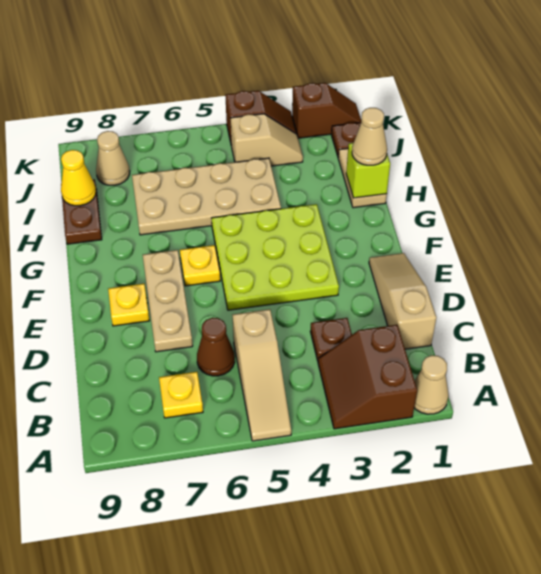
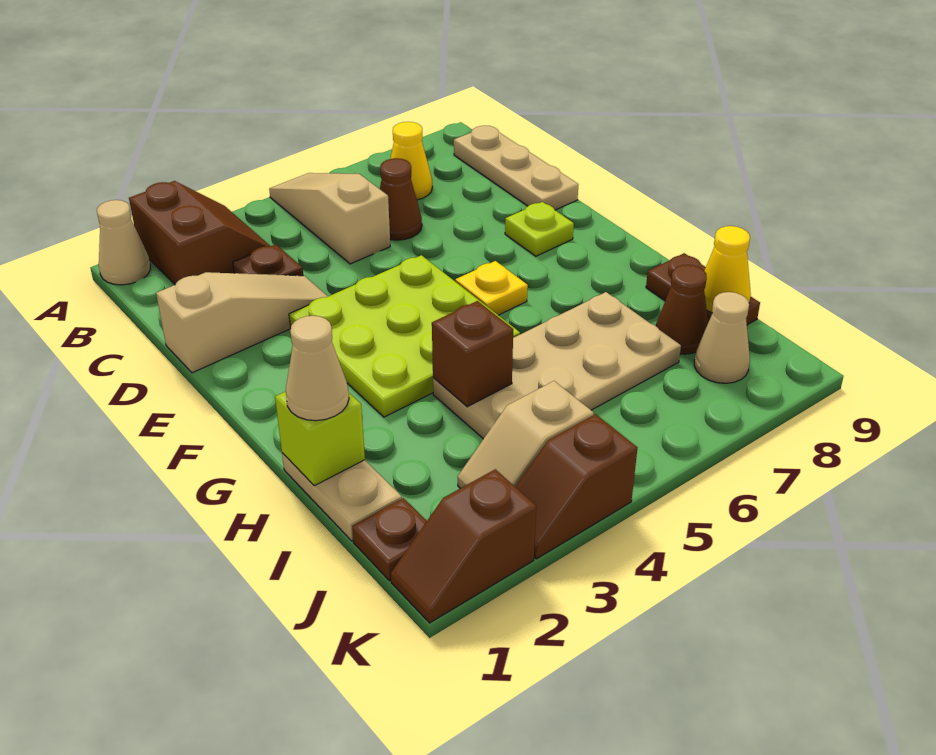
yellow plate B7 level 1 -> yellow cone B7 level 1
tan slope C1:E1 level 1 top C -> tan slope D1:D3 level 1 top 1
tan plate D7:F7 level 1 -> tan plate B9:D9 level 1
yellow plate E8 level 1 -> lime plate E8 level 1
none -> brown brick H4 level 2
none -> brown cone I8 level 1

